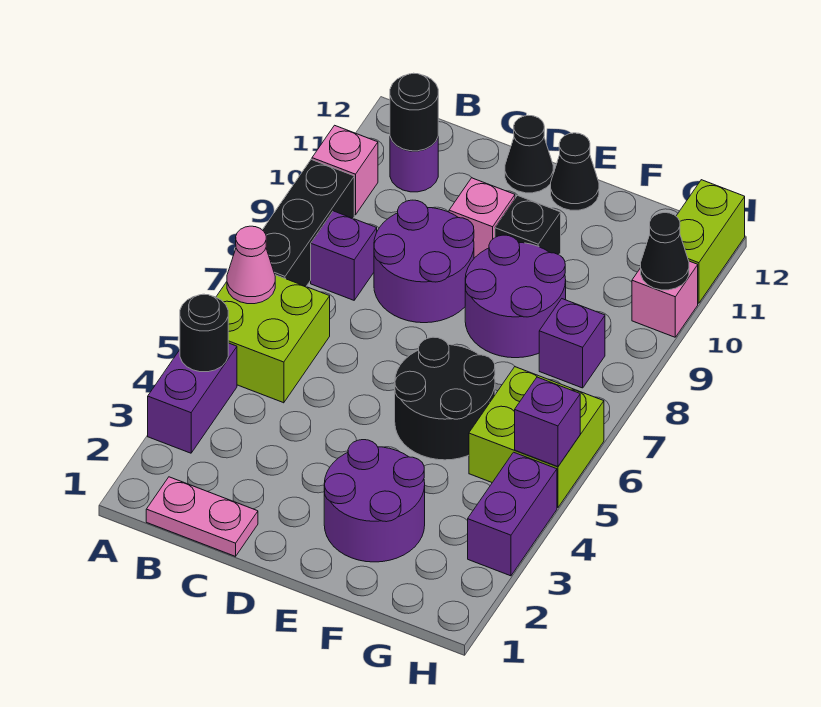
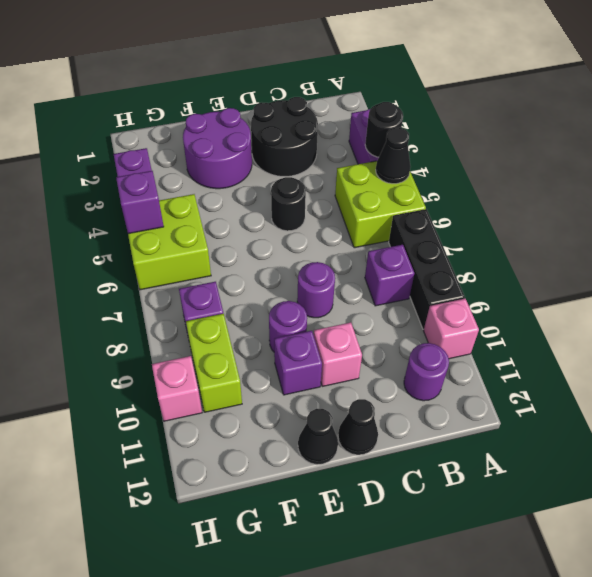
pink cone A6 level 2 -> none
pink plate B1:C1 level 1 -> none
black round brick B11 level 2 -> black round brick D5 level 1
purple round brick C8:D9 level 1 -> purple round brick D8 level 1
black round brick E5:F6 level 1 -> black round brick C2:D3 level 1
purple round brick E8:F9 level 1 -> purple round brick E9 level 1
black brick E10 level 1 -> purple brick E10 level 1
black cone H10 level 2 -> black cone A5 level 2
lime brick H11:H12 level 1 -> lime brick G9:G10 level 1

